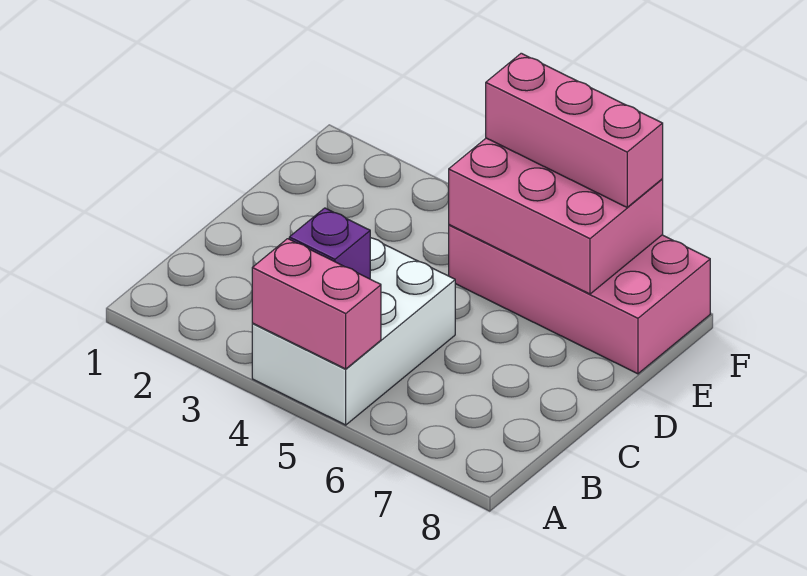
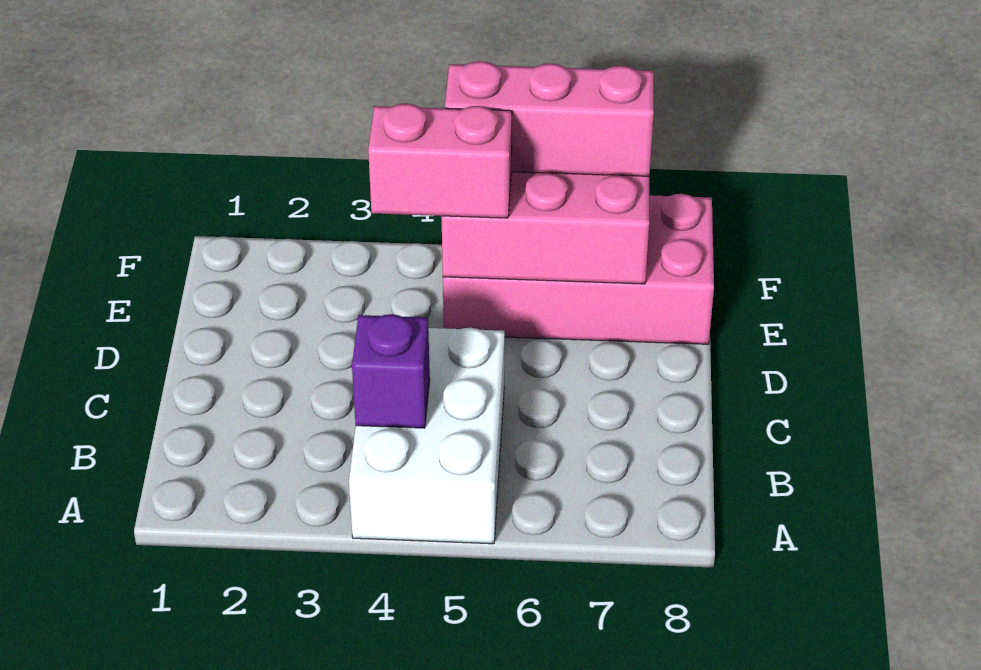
pink brick A4:A5 level 2 -> pink brick E4:E5 level 3

